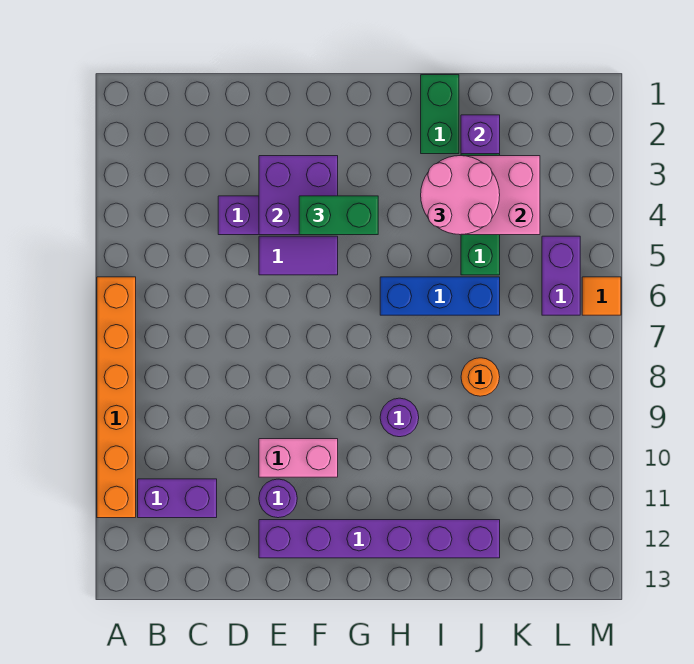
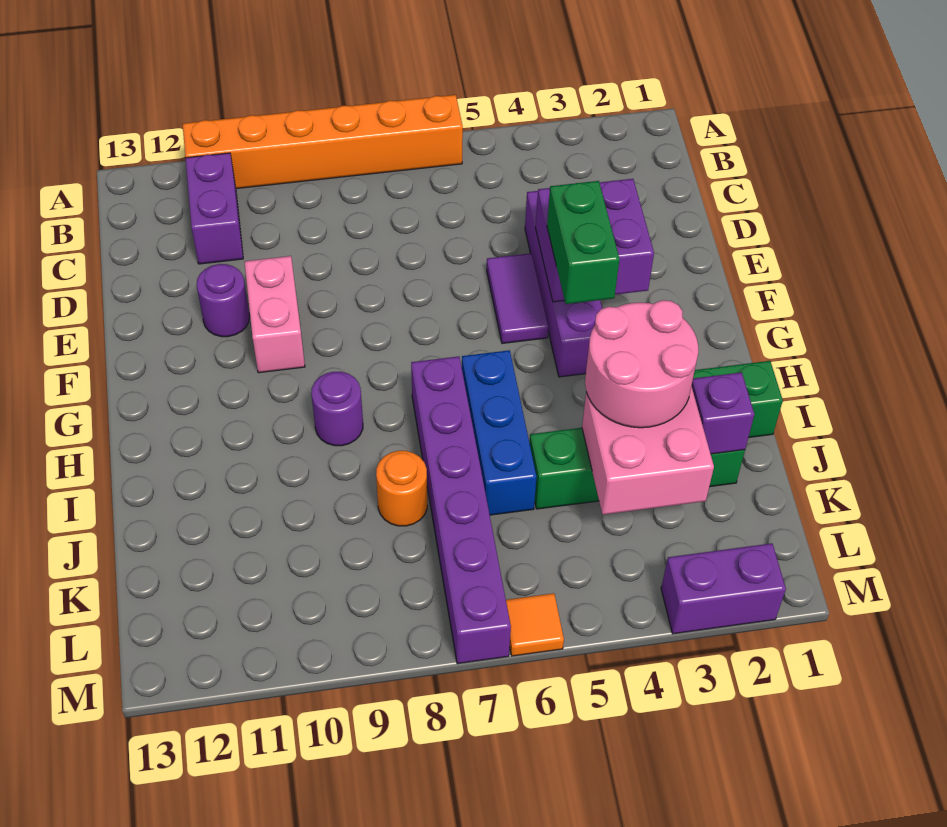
purple brick E12:J12 level 1 -> purple brick H7:M7 level 1
purple brick L5:L6 level 1 -> purple brick M2:M3 level 1

